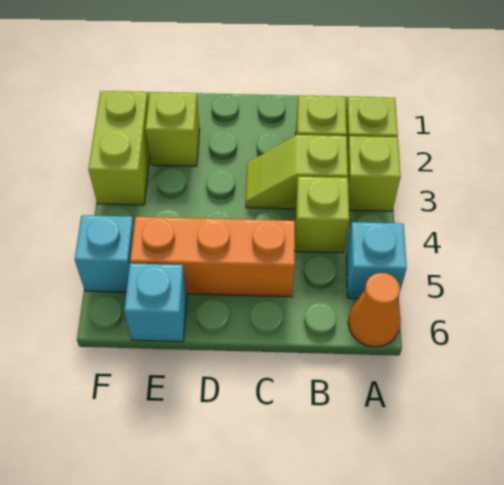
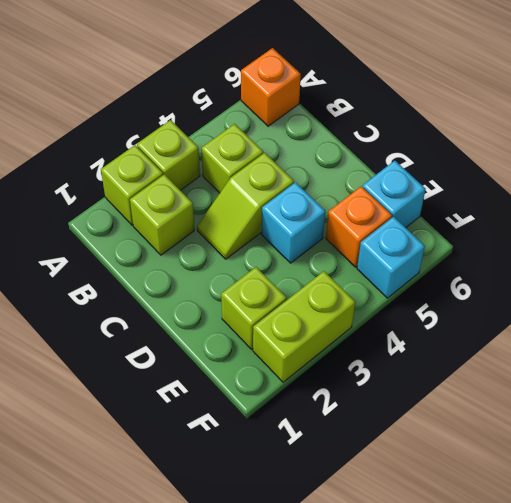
cyan brick A5 level 1 -> cyan brick D4 level 1
orange cone A6 level 1 -> orange brick A6 level 1
lime slope B3:C3 level 1 top B -> lime slope C3:C4 level 1 top 4
orange brick C5:E5 level 1 -> orange brick E5 level 1

